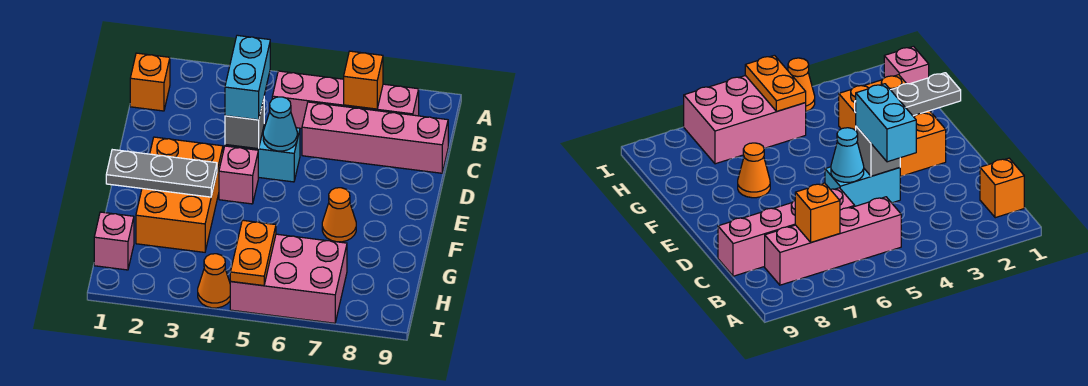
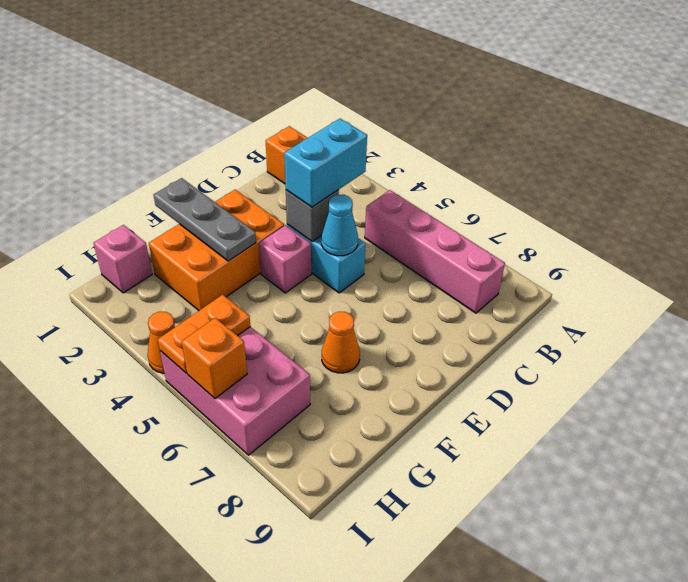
orange brick B7 level 2 -> orange brick I6 level 2
pink brick C6:C9 level 1 -> none

